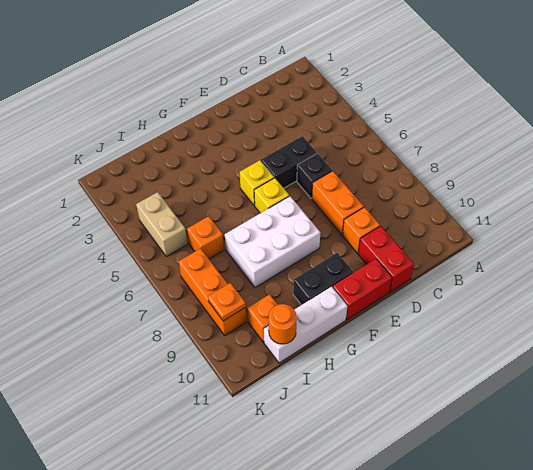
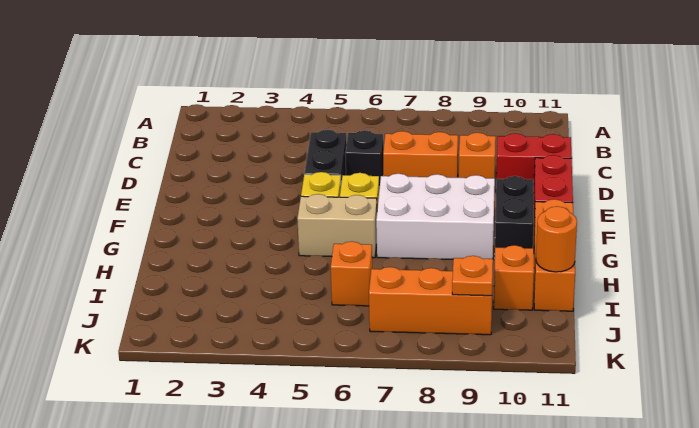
white brick F7:H8 level 1 -> white brick F7:G9 level 1
white brick G11:I11 level 1 -> orange brick G11:I11 level 1
tan brick J4:J5 level 1 -> tan brick G5:G6 level 1

